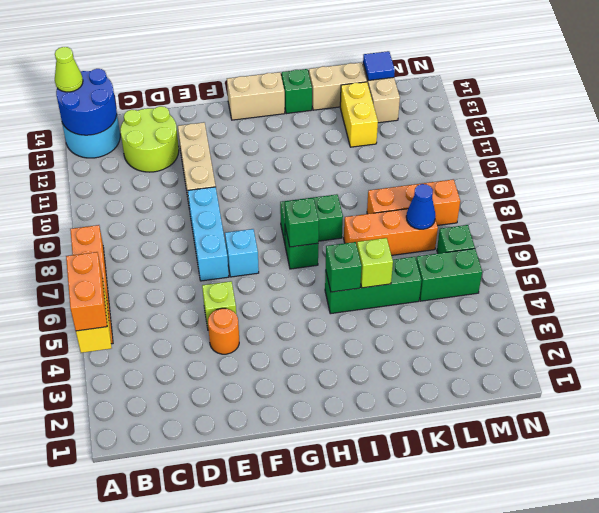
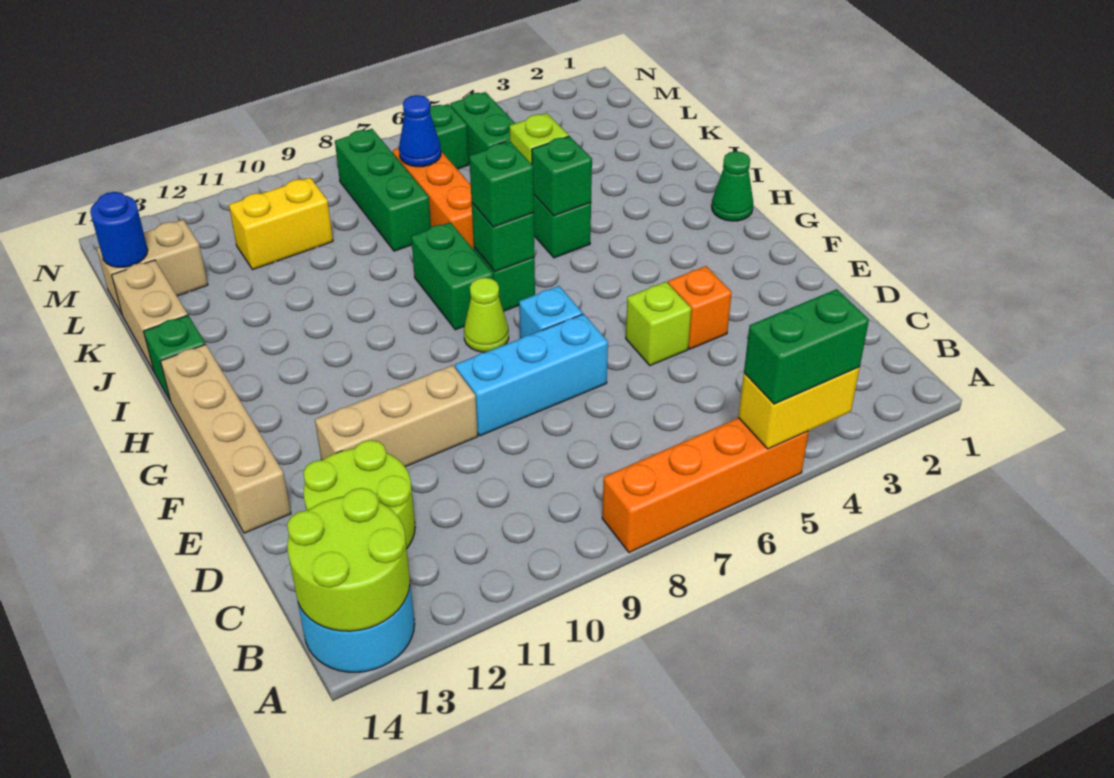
orange brick A4:A5 level 3 -> green brick A4:A5 level 3
blue round brick A13:B14 level 2 -> lime round brick A13:B14 level 2
lime cone A14 level 3 -> lime cone G8 level 1
orange round brick E4 level 1 -> orange brick E4 level 1
tan brick G14:H14 level 1 -> tan brick E14:H14 level 1
none -> green cone H1 level 1
none -> green brick H7 level 3
orange brick K8:M8 level 1 -> green brick K8:M8 level 1
yellow brick K12:K13 level 1 -> yellow brick L10:L11 level 1
blue tile L14 level 2 -> blue round brick L14 level 2

